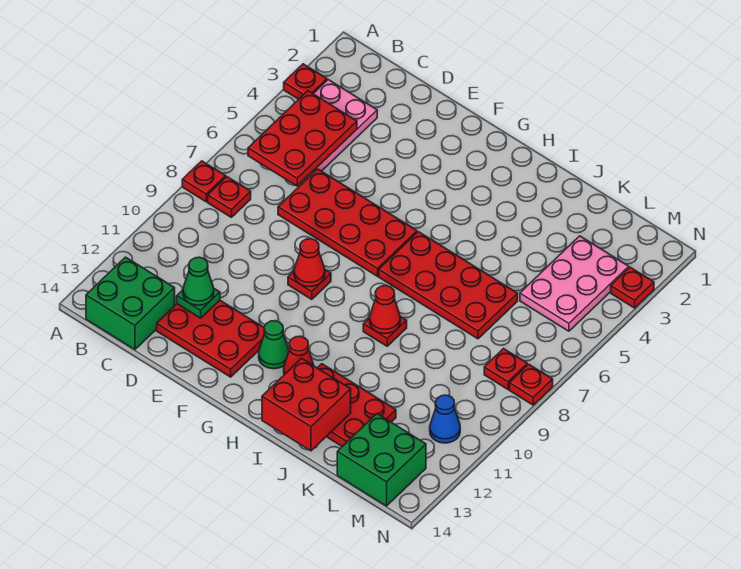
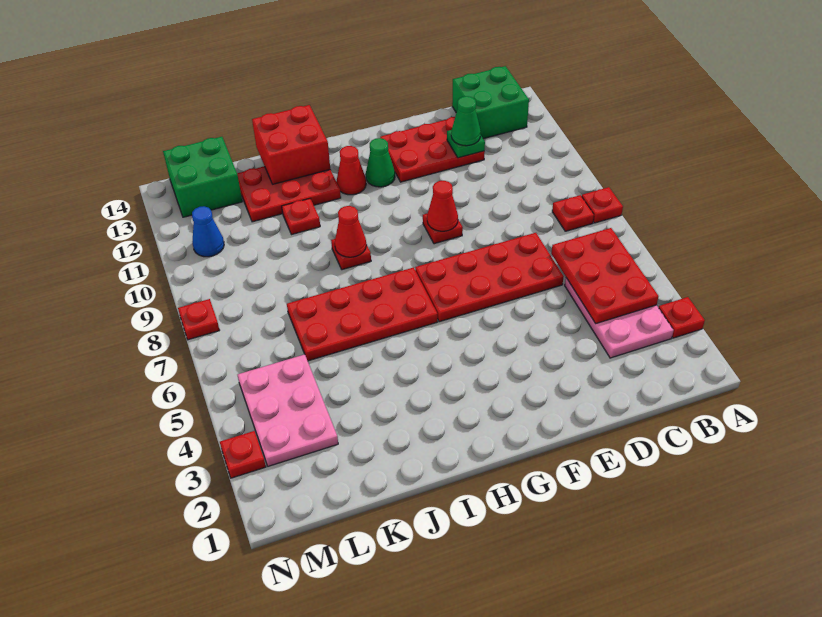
red plate M8 level 1 -> red plate J11 level 1

